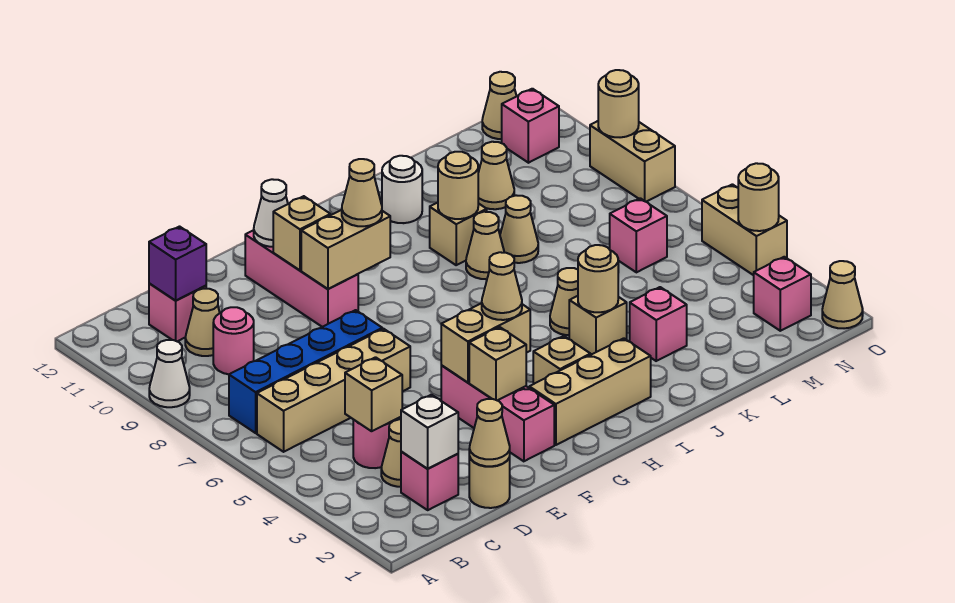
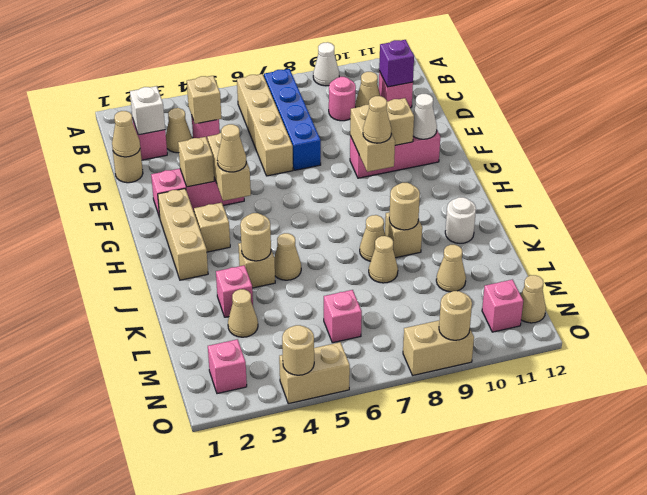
tan cone O1 level 1 -> tan cone L3 level 1

